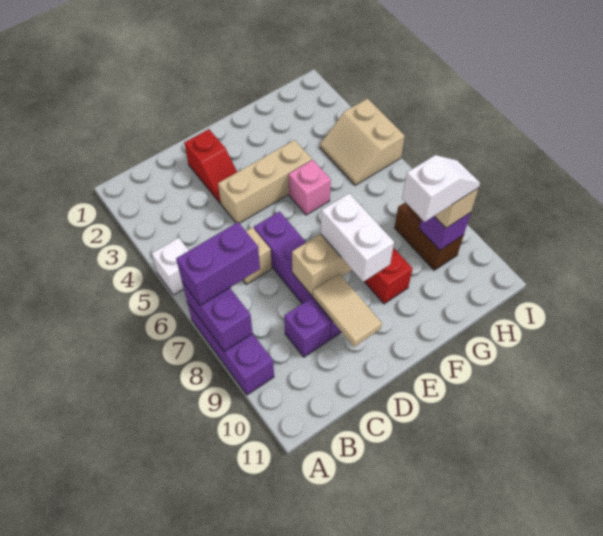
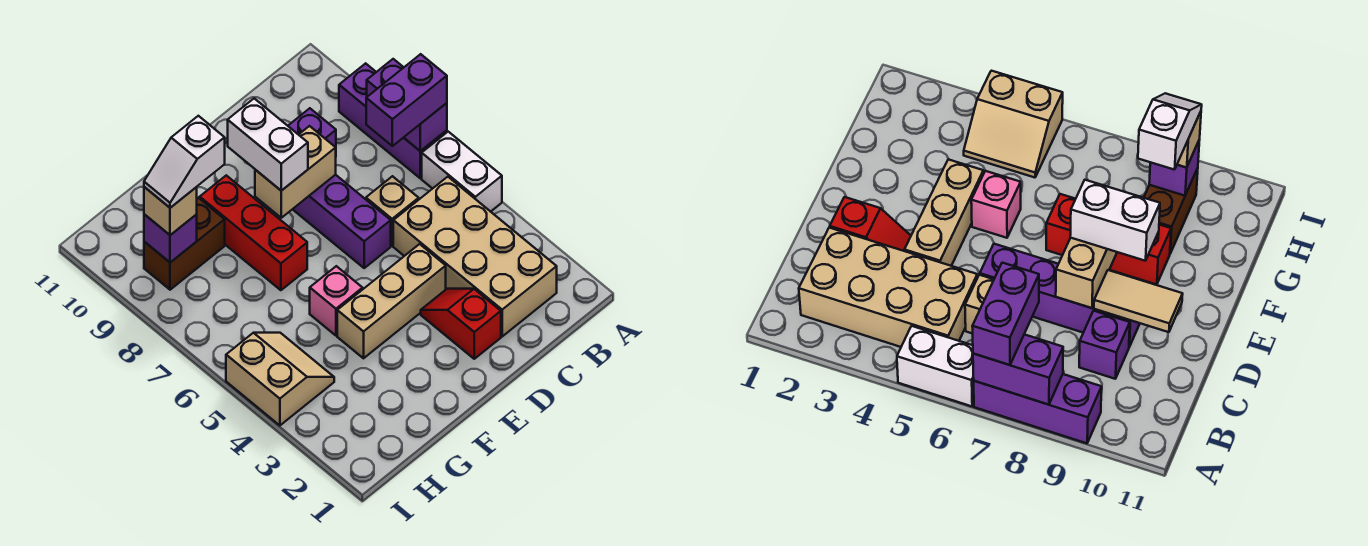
white brick A5 level 1 -> white brick A5:A6 level 1
none -> tan brick B2:C5 level 1
brown brick H8:H9 level 1 -> brown brick G9:H9 level 1

